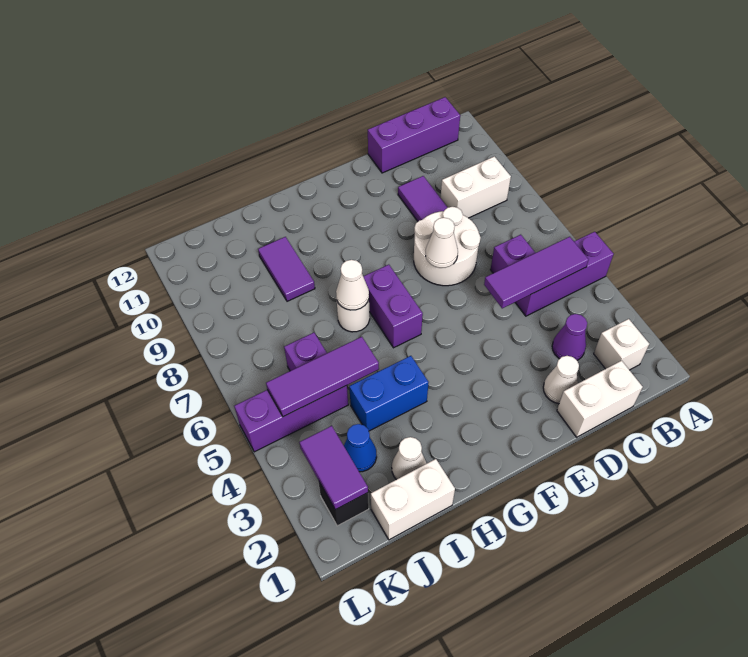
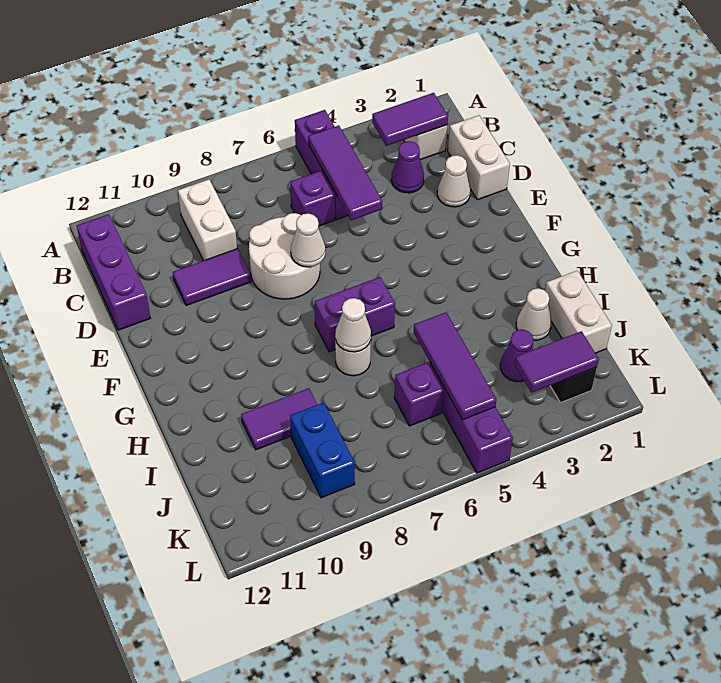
none -> purple tile B2:B3 level 2
blue brick H4:I4 level 1 -> blue brick J9:K9 level 1
blue cone J3 level 1 -> purple cone J3 level 1

